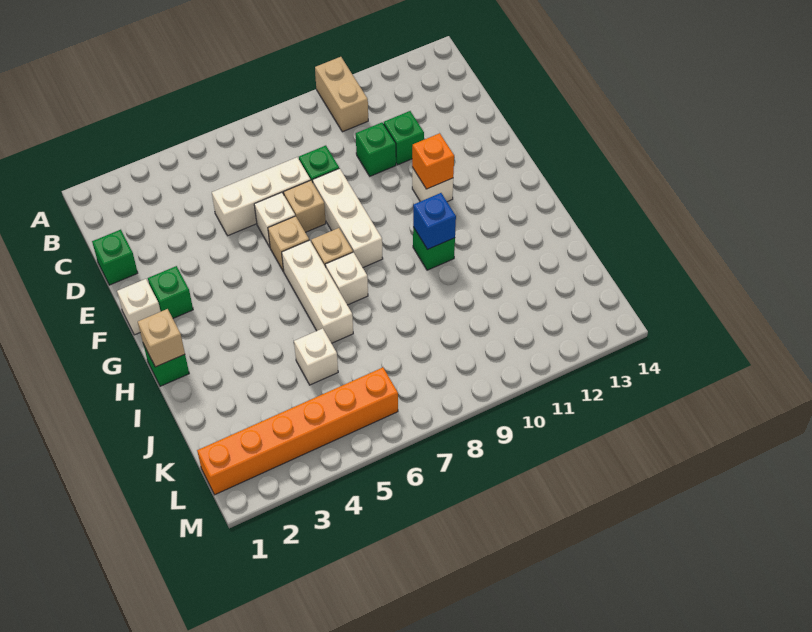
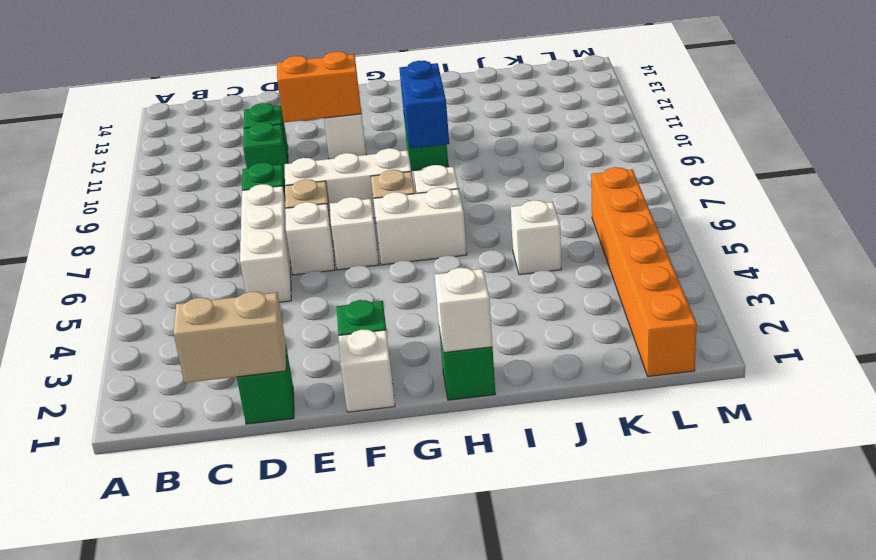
tan brick A10:B10 level 1 -> tan brick C1:D1 level 2
tan brick F6 level 1 -> white brick F6 level 1
orange brick F11 level 2 -> orange brick E11:F11 level 2
white brick G6:I6 level 1 -> white brick G6:H6 level 1
tan brick H1 level 2 -> white brick H1 level 2
blue brick H10 level 2 -> blue brick H9:H10 level 2

